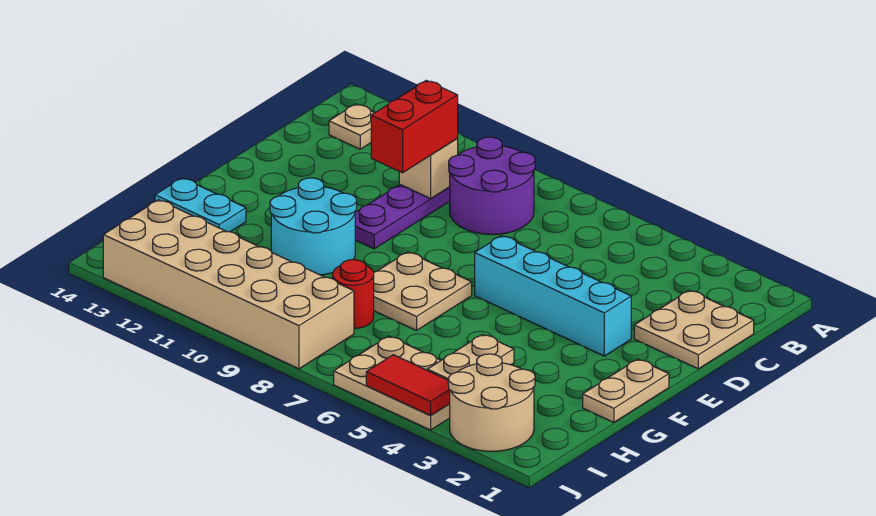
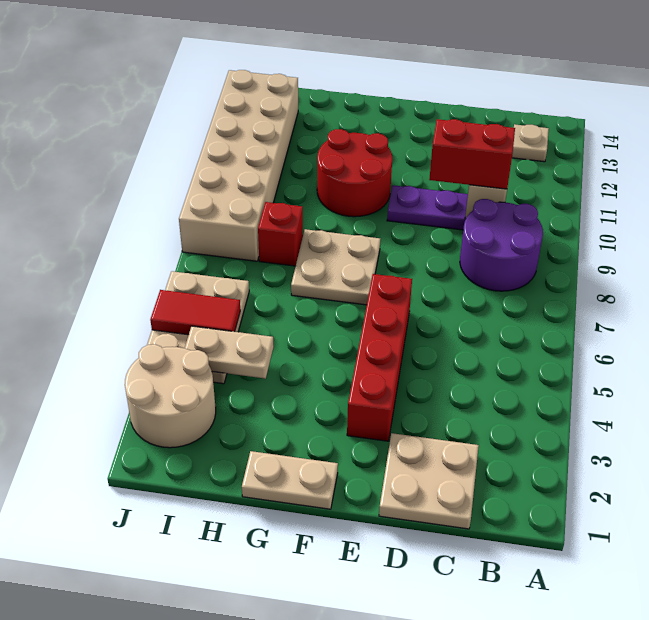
cyan brick E3:E6 level 1 -> red brick E3:E6 level 1
cyan round brick F10:G11 level 1 -> red round brick F10:G11 level 1
cyan plate G13:G14 level 1 -> none
red round brick H8 level 1 -> red brick H8 level 1
red tile J4:J5 level 2 -> red tile I5:J5 level 2

